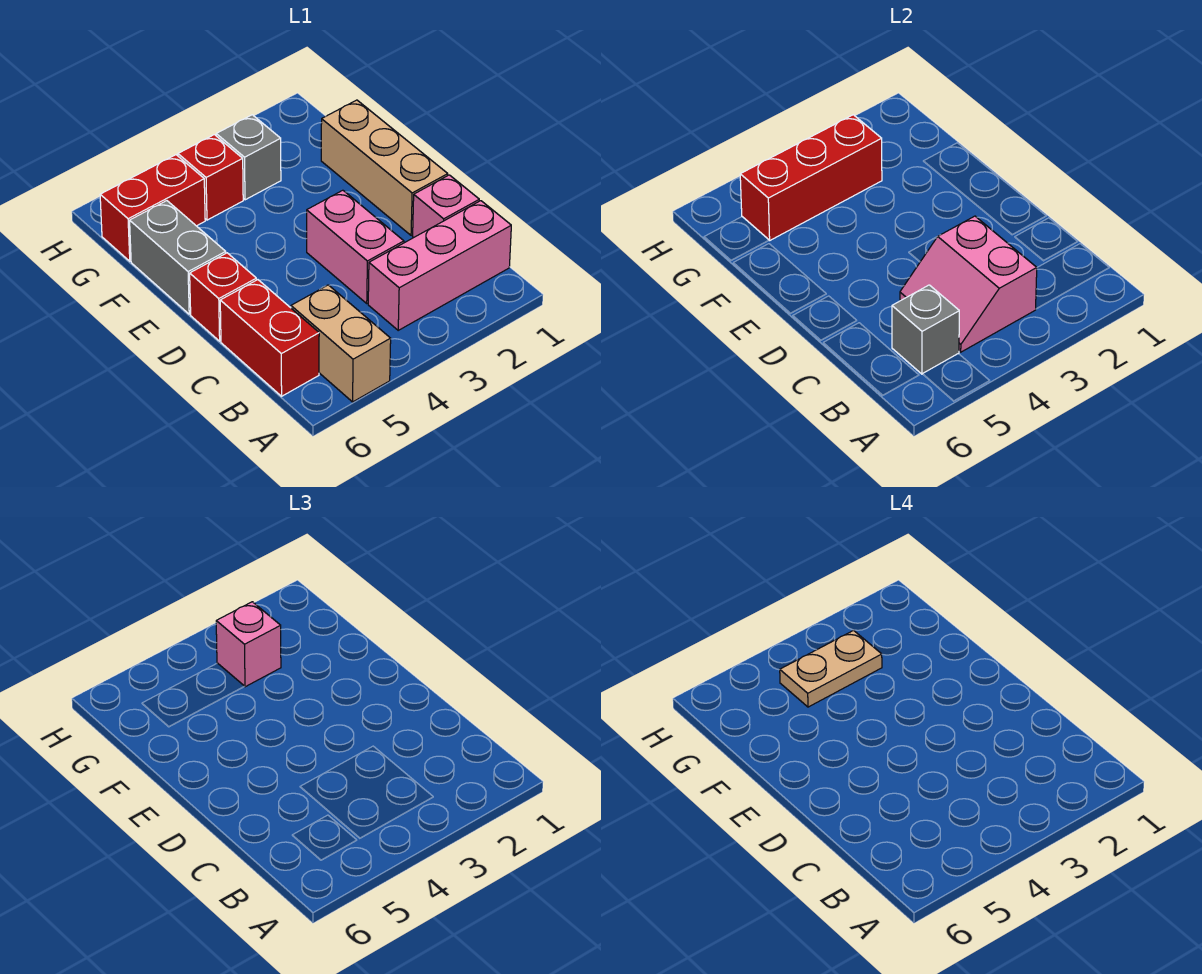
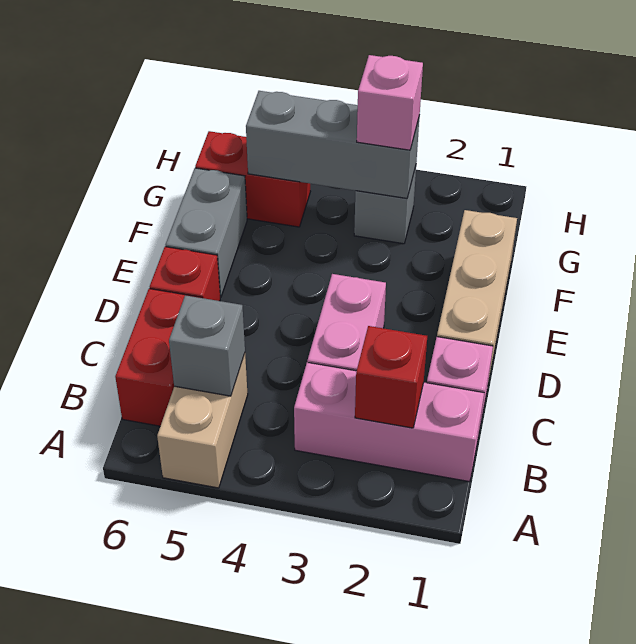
pink slope B3:C4 level 2 top 3 -> none
red brick G3:G5 level 2 -> grey brick G3:G5 level 2
tan plate G3:G4 level 4 -> none
red brick G4 level 1 -> red brick B2 level 2

